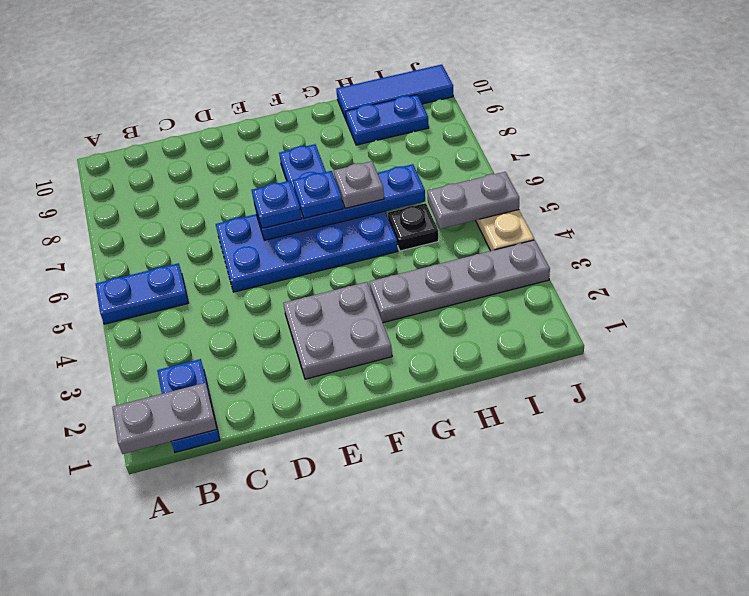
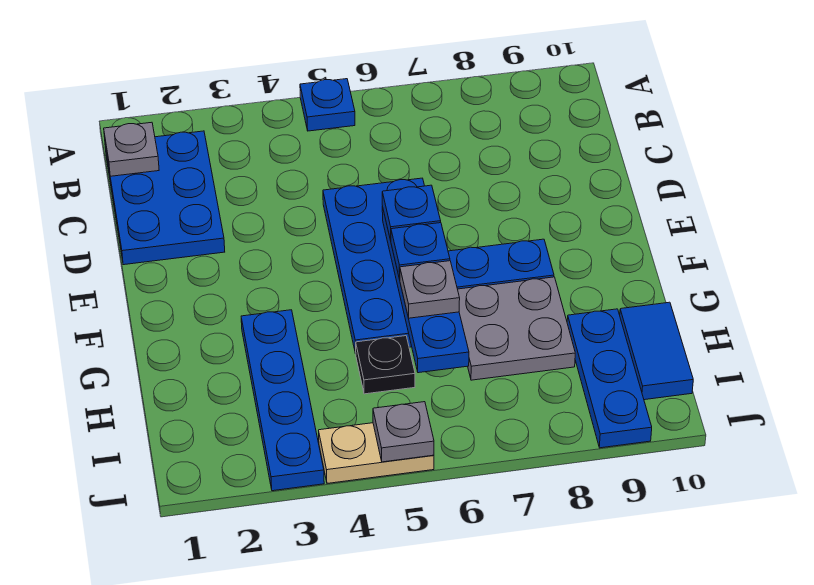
grey plate A1:B1 level 2 -> grey plate B1 level 2
blue plate A5:B5 level 1 -> blue plate A5 level 1
blue plate B1:B2 level 1 -> blue plate B1:D2 level 1
grey plate E2:F3 level 1 -> grey plate G7:H8 level 1
grey plate G3:J3 level 1 -> blue plate G3:J3 level 1
blue plate H9:I9 level 1 -> blue plate H9:J9 level 1
blue tile H10:J10 level 1 -> blue tile H10:I10 level 1
grey plate I5:J5 level 2 -> grey plate J5 level 2

